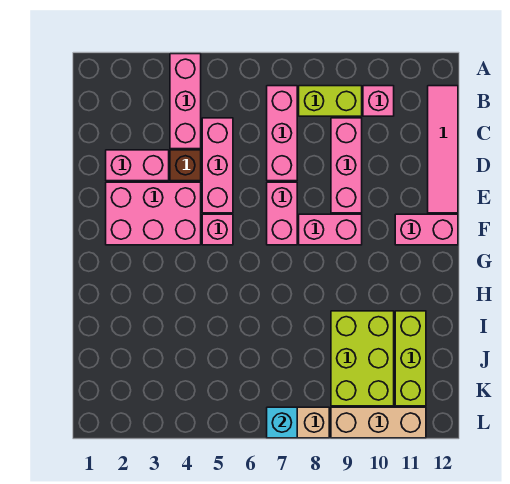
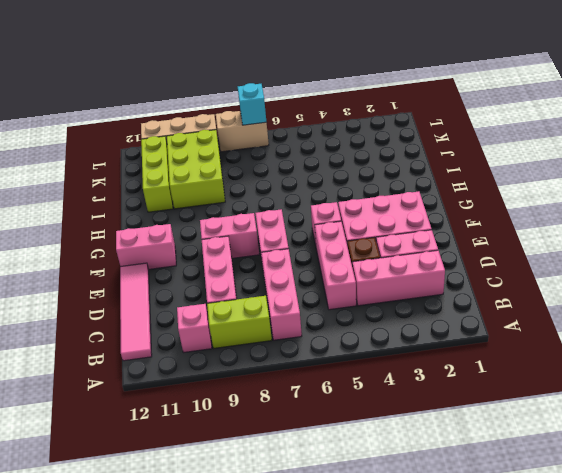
pink brick A4:C4 level 1 -> pink brick C2:C4 level 1

